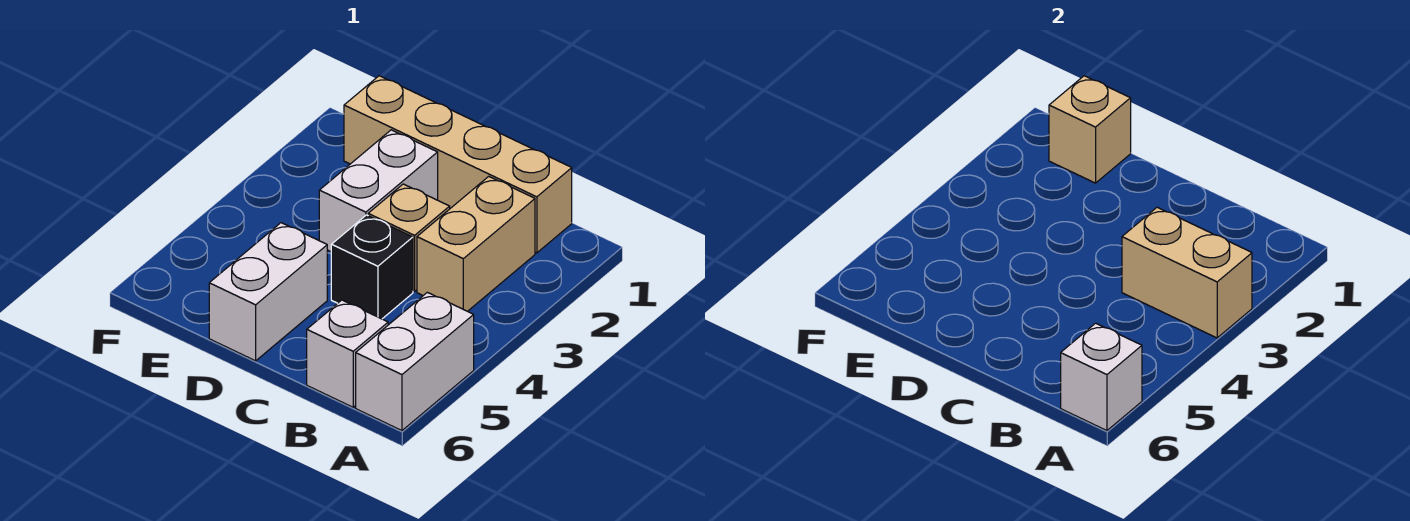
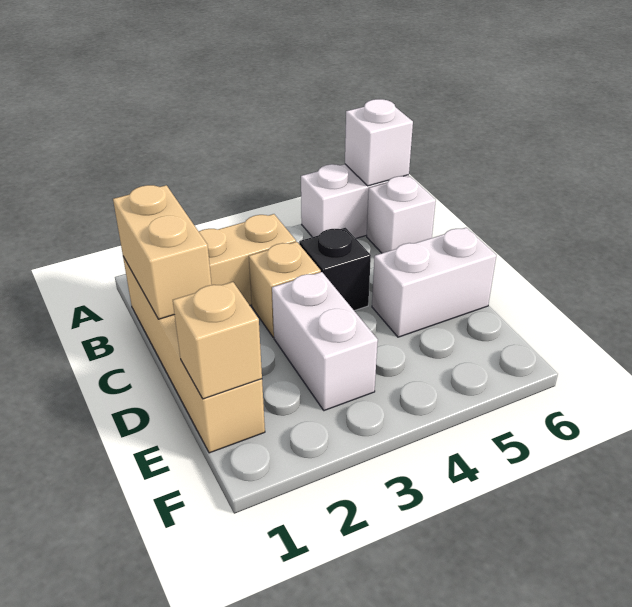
tan brick A3:B3 level 2 -> tan brick B1:C1 level 2
white brick D2:D3 level 1 -> white brick D3:E3 level 1

